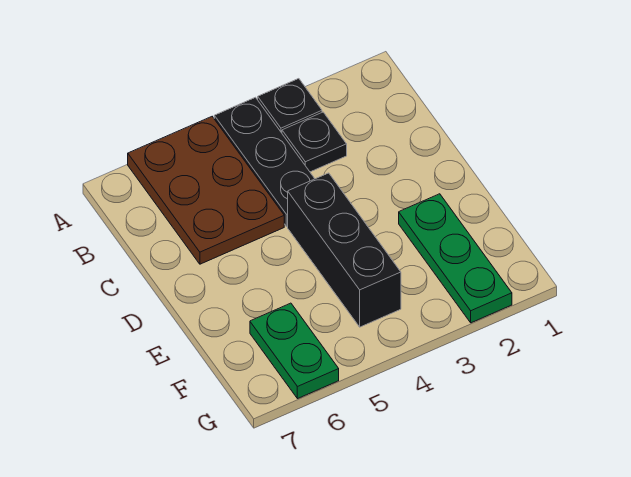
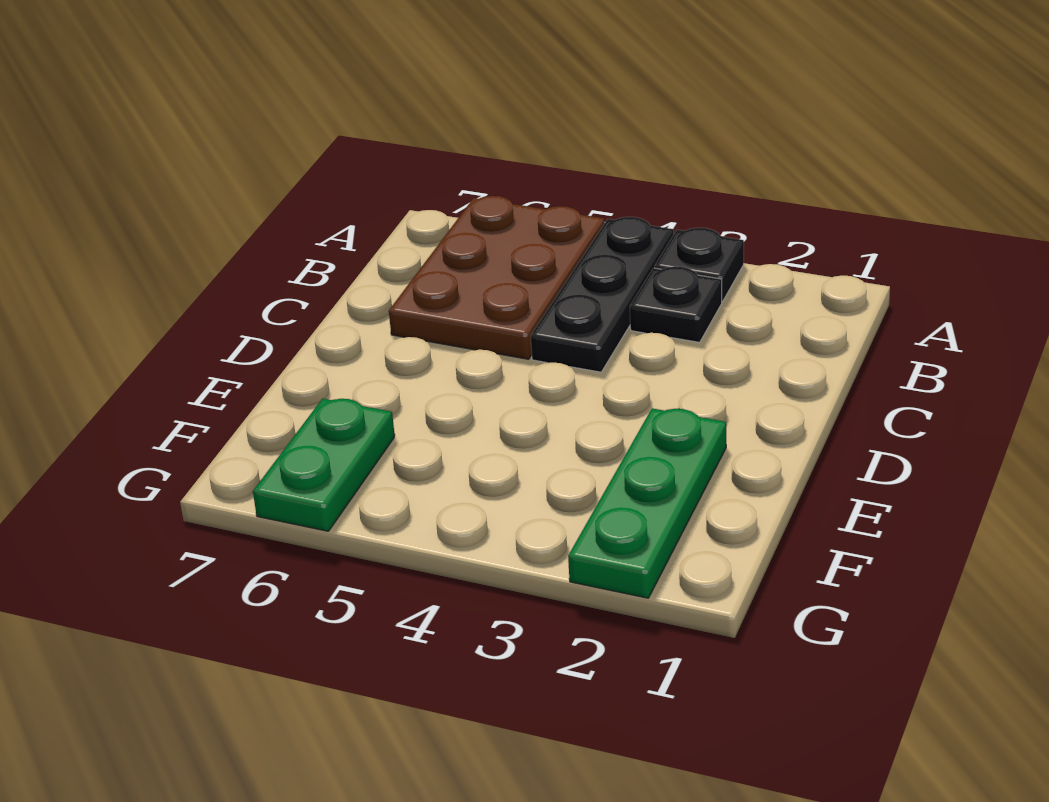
black brick D4:F4 level 1 -> none

